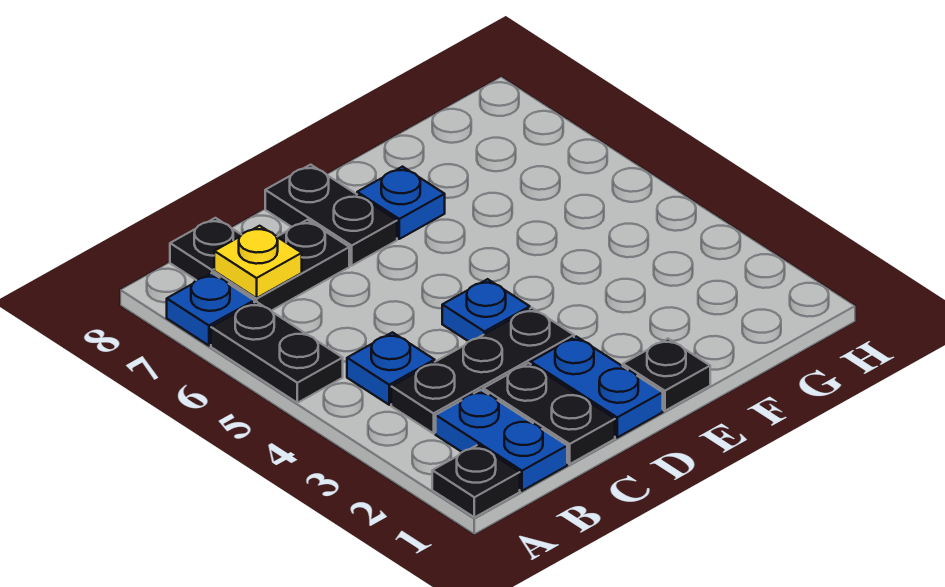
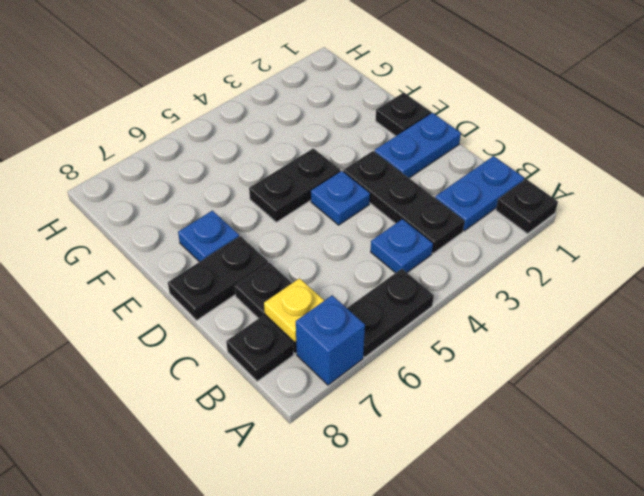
blue plate A7 level 1 -> blue brick A7 level 1
black plate C1:C2 level 1 -> black plate E4:E5 level 1

